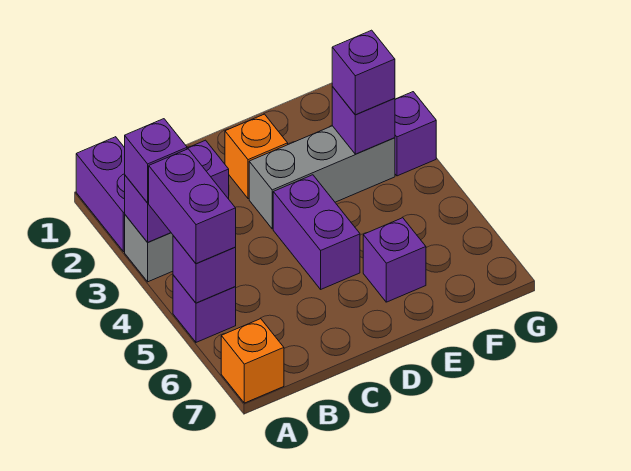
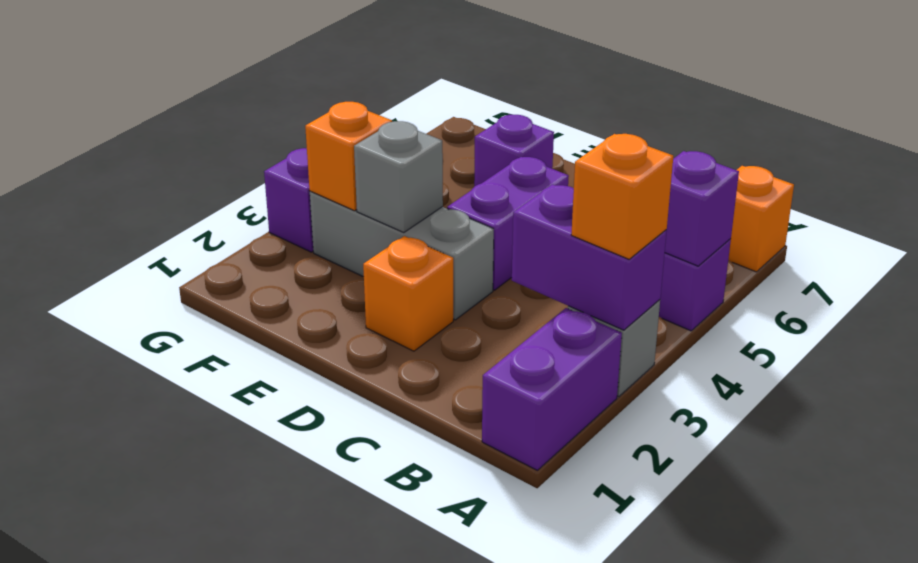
purple brick A3 level 3 -> orange brick A3 level 3
purple brick A4:A5 level 3 -> none
none -> grey brick E3 level 2
purple brick F3 level 2 -> orange brick F3 level 2
purple brick F3 level 3 -> none

